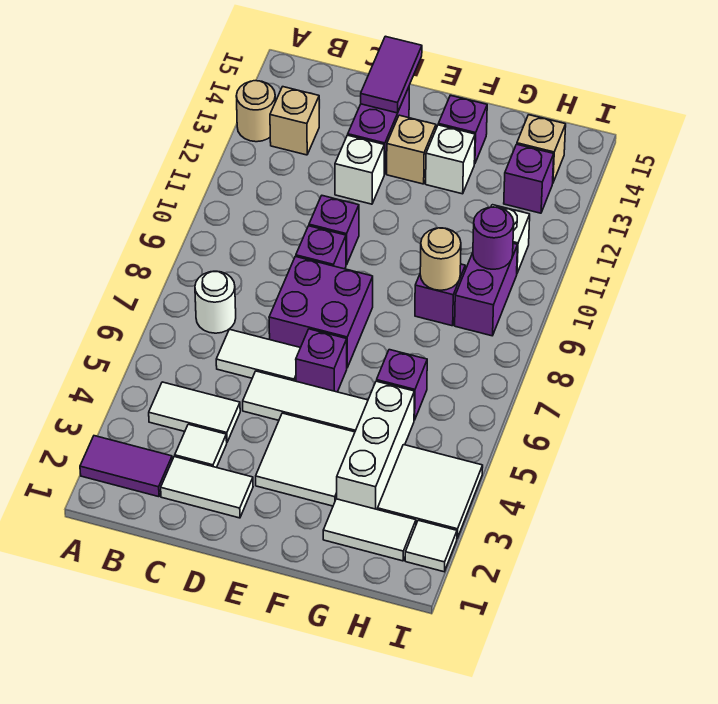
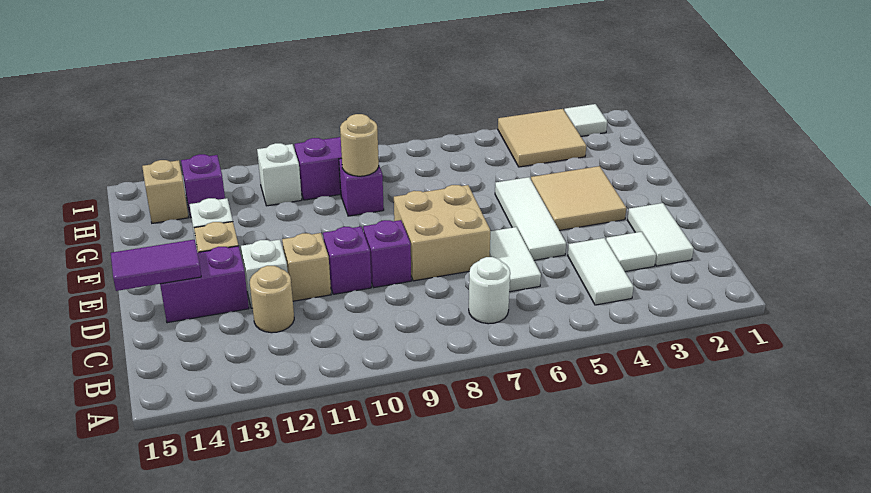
purple tile A2:B2 level 1 -> none
tan round brick A13 level 1 -> tan round brick C12 level 1
tan brick B13 level 1 -> tan brick D11 level 1
purple brick D7:E8 level 1 -> tan brick D7:E8 level 1
white tile E3:F4 level 1 -> tan tile E3:F4 level 1
purple brick E6 level 1 -> none
purple brick F14 level 1 -> none
white tile G2:H2 level 1 -> none
white brick G3:G5 level 1 -> none
purple brick G6 level 1 -> none
white tile H3:I4 level 1 -> tan tile H3:I4 level 1
purple round brick H10 level 2 -> none

